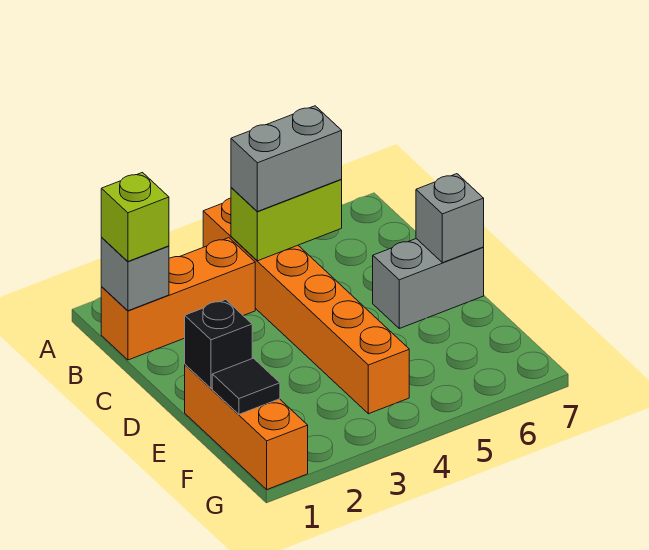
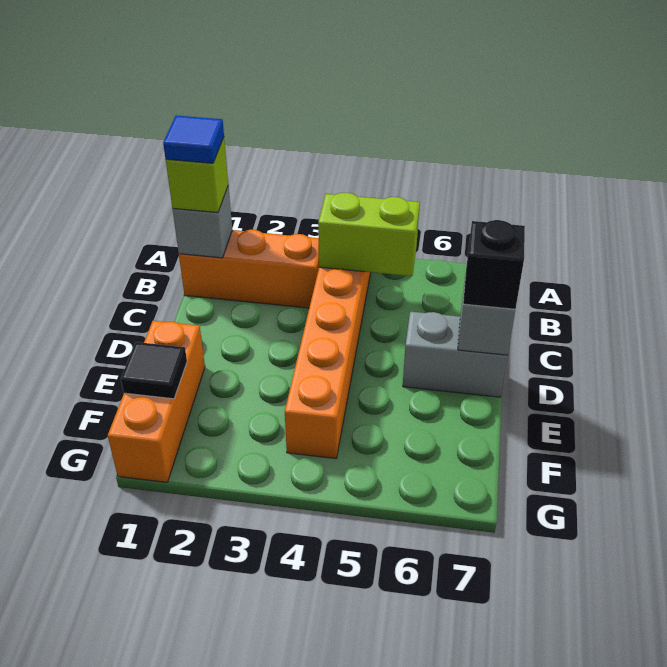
none -> blue tile B1 level 4
grey brick B4:B5 level 3 -> none
black brick E1 level 2 -> black brick D7 level 3

